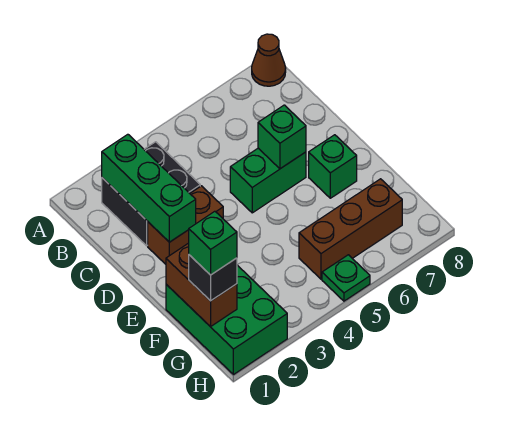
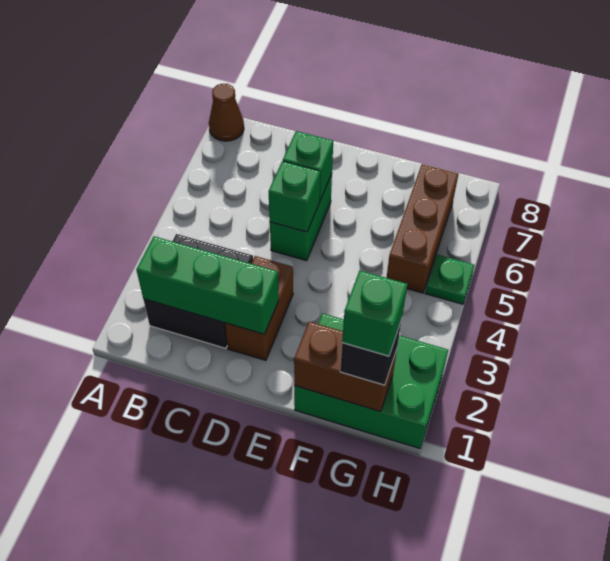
green brick E7 level 1 -> green brick D5 level 2

